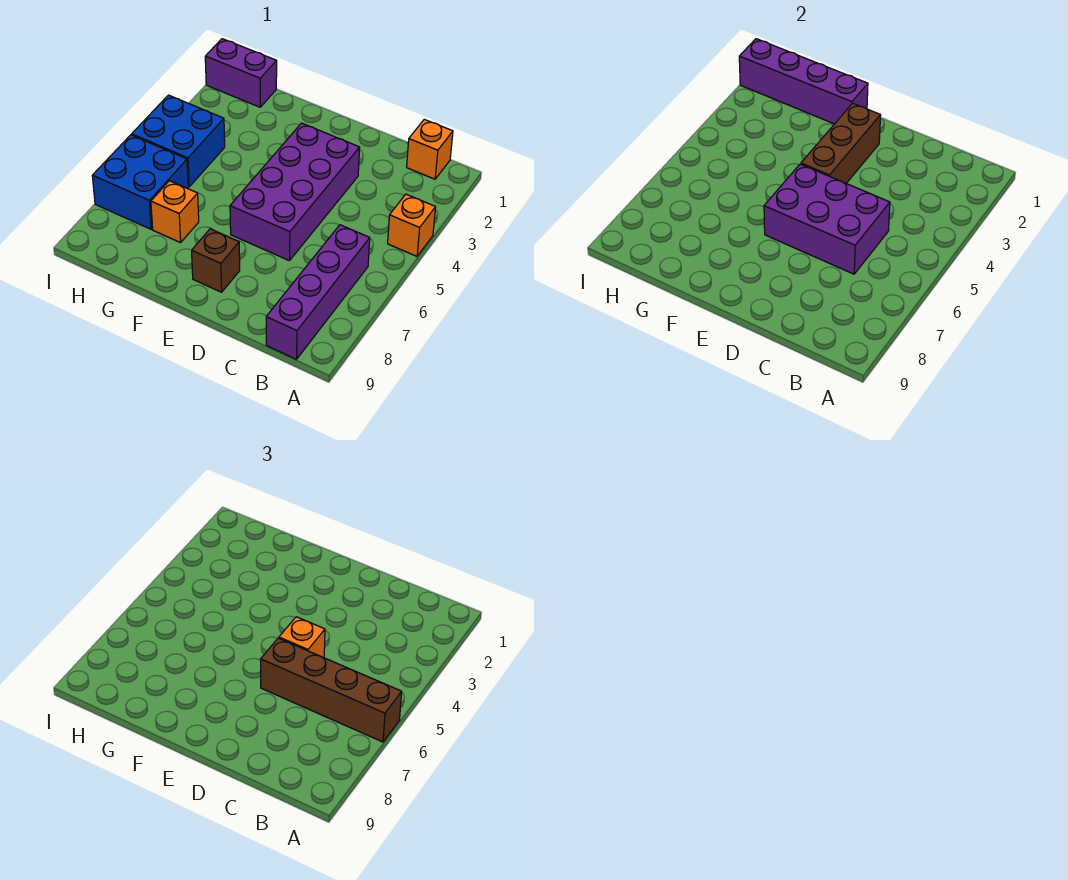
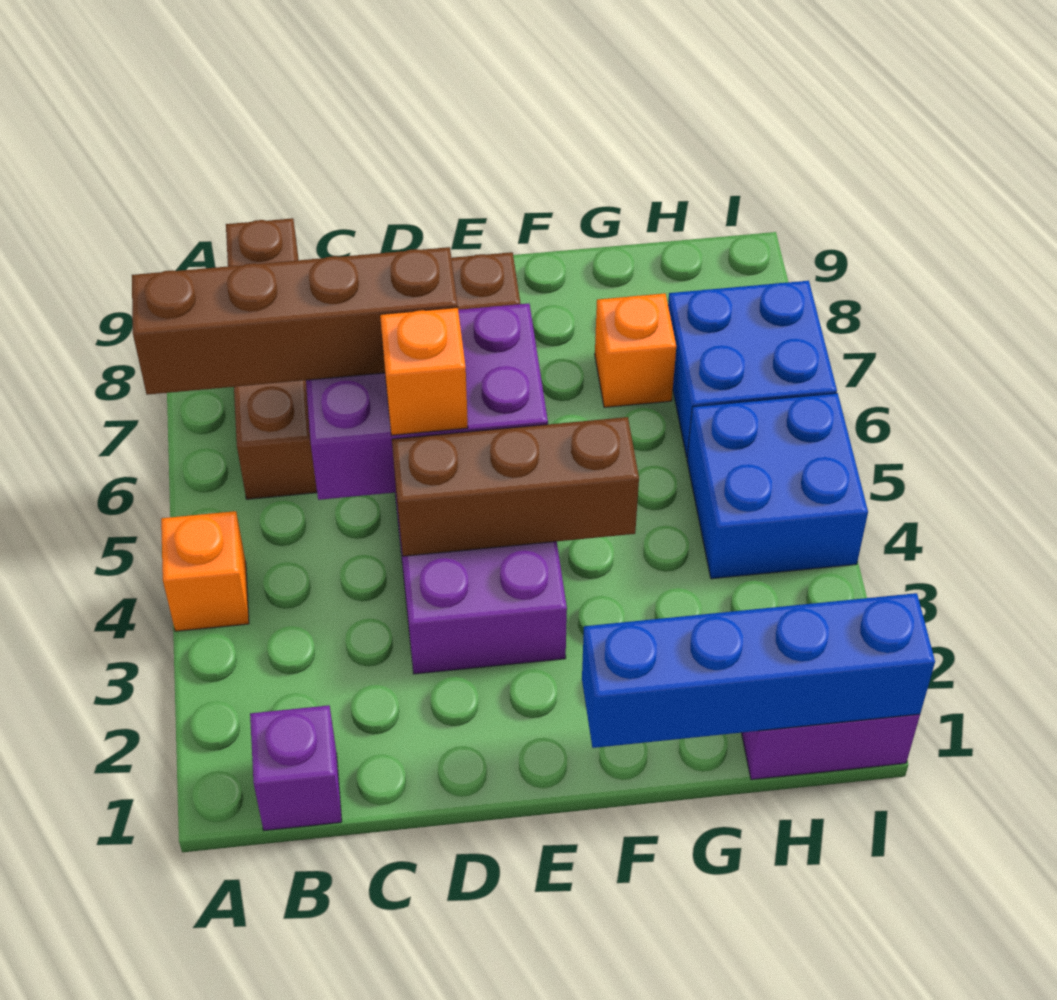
orange brick B1 level 1 -> purple brick B1 level 1
purple brick B6:B9 level 1 -> brown brick B6:B9 level 1
brown brick E2:E4 level 2 -> brown brick D4:F4 level 2
purple brick F1:I1 level 2 -> blue brick F1:I1 level 2

